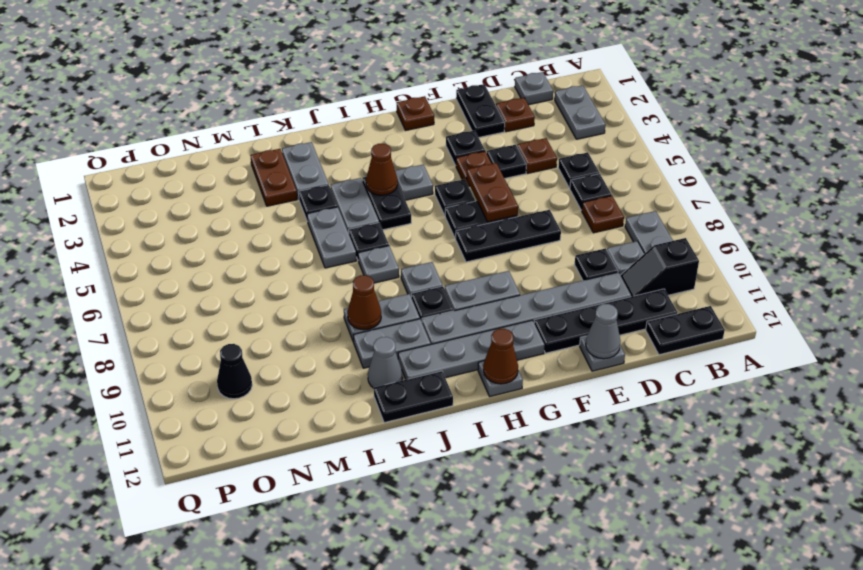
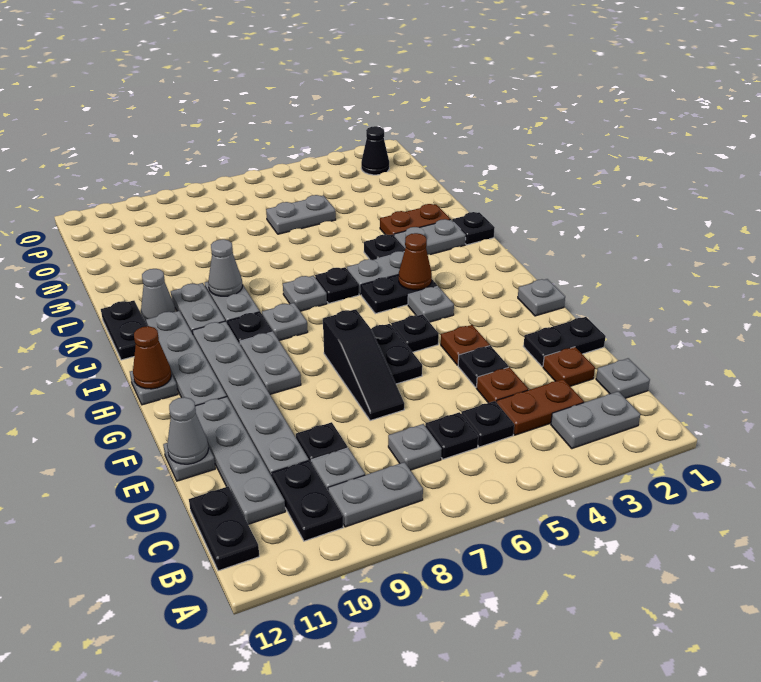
black slope B10:C10 level 1 top B -> black plate B10:C10 level 1
brown plate C7 level 1 -> grey plate C7 level 1
black plate C11:F11 level 1 -> grey plate C11:F11 level 1
black plate E7:G7 level 1 -> black slope E7:G7 level 1 top G
black plate F3 level 1 -> black plate K1 level 1
brown plate F5:F6 level 2 -> brown plate C3:C4 level 1
brown plate G1 level 1 -> grey plate G1 level 1
grey plate K5:K6 level 1 -> grey plate N5:N6 level 1
brown cone K9 level 2 -> grey cone K9 level 2
black cone O10 level 1 -> black cone P2 level 1

